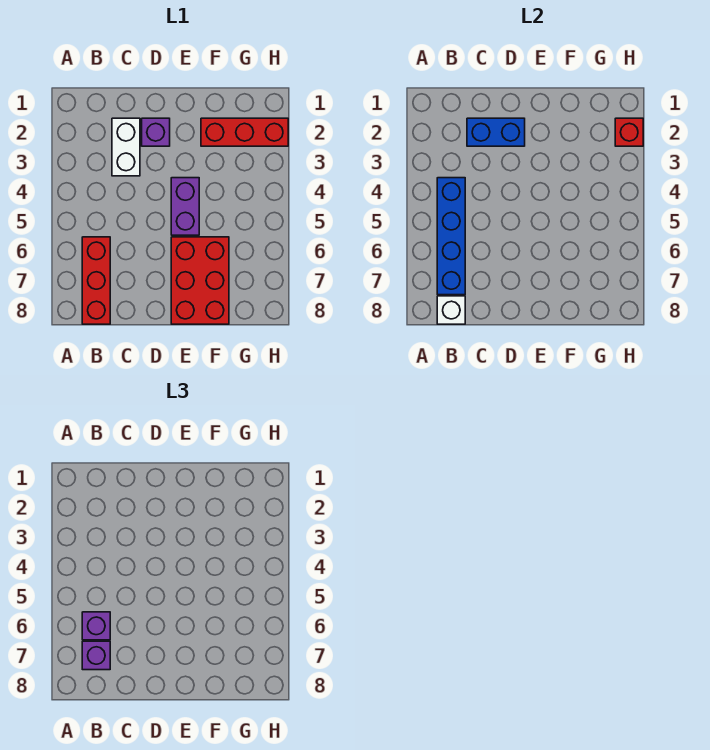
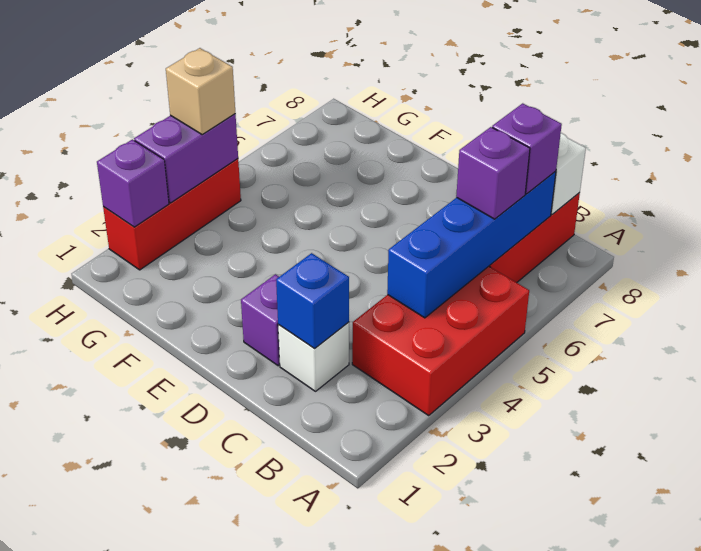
white brick C2:C3 level 1 -> white brick C2 level 1
blue brick C2:D2 level 2 -> blue brick C2 level 2
purple brick E4:E5 level 1 -> purple brick H3:H4 level 2
red brick E6:F8 level 1 -> red brick A3:B5 level 1
red brick F2:H2 level 1 -> red brick H2:H4 level 1
red brick H2 level 2 -> purple brick H2 level 2
none -> tan brick H4 level 3

